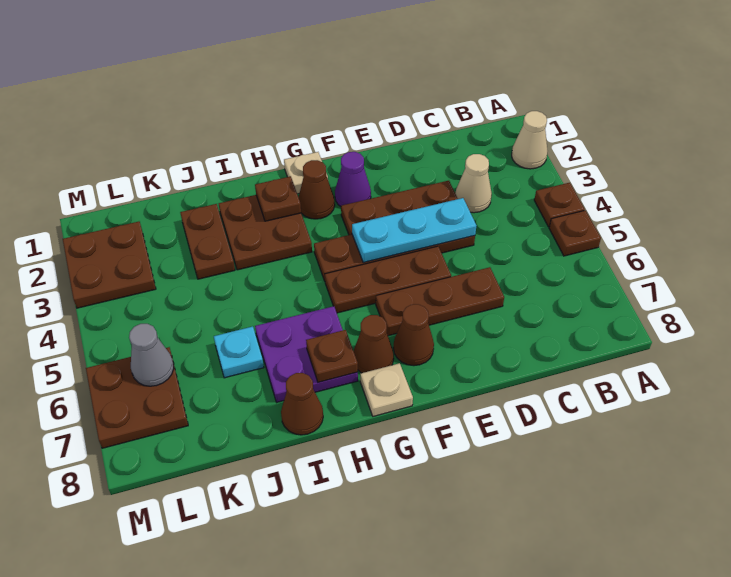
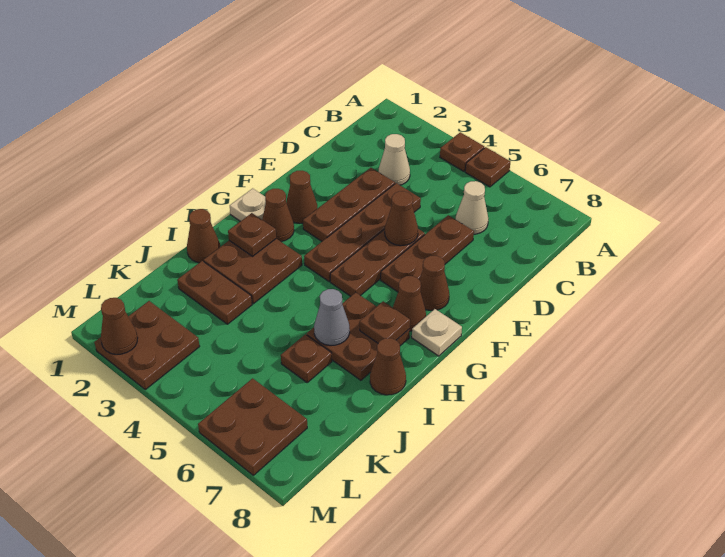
tan cone A2 level 1 -> tan cone C6 level 1
cyan plate D4:F4 level 2 -> none
none -> brown cone E5 level 2
purple cone F2 level 1 -> brown cone F2 level 1
purple plate H6:I7 level 1 -> brown plate H6:I7 level 1
none -> brown cone I1 level 1
cyan plate J6 level 1 -> brown plate J6 level 1
grey cone L6 level 2 -> grey cone I6 level 2
none -> brown cone M2 level 2

